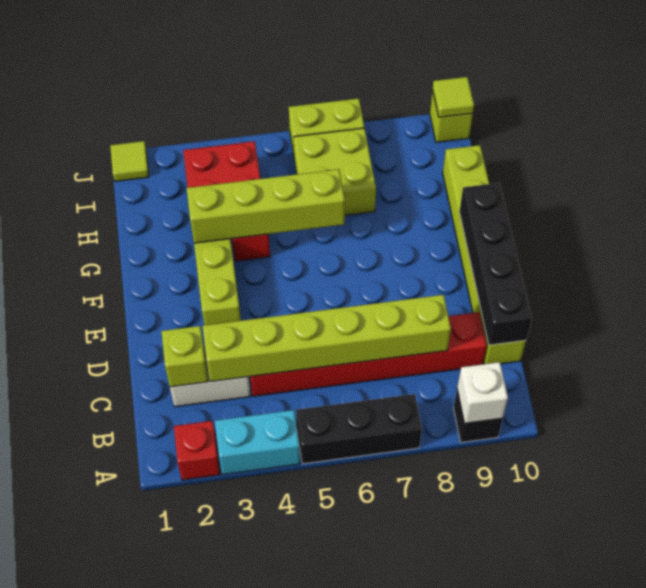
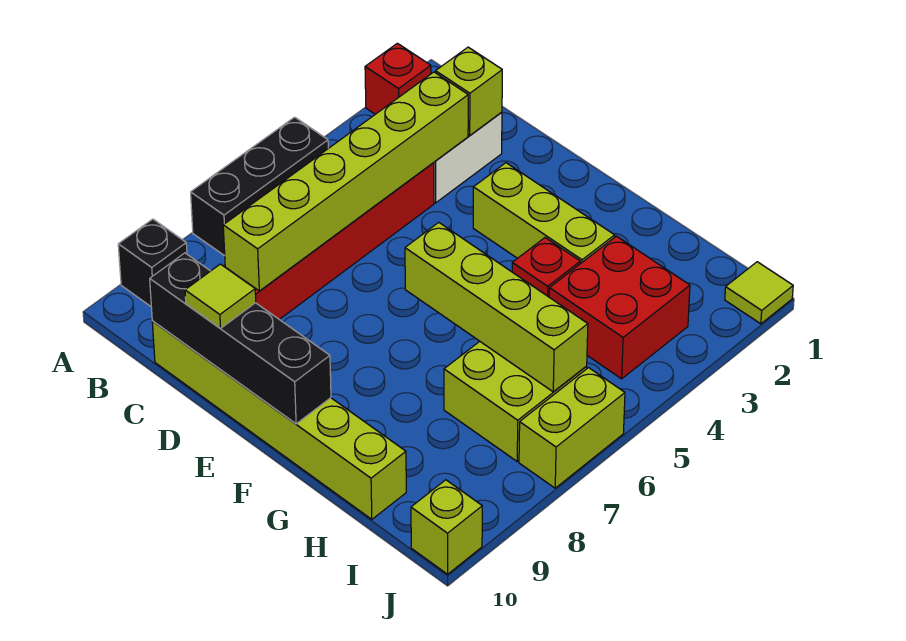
cyan brick A3:A4 level 1 -> none
white brick A9 level 2 -> none
lime brick G3:G6 level 2 -> lime brick F6:I6 level 2
lime tile J10 level 2 -> lime tile D10 level 3

